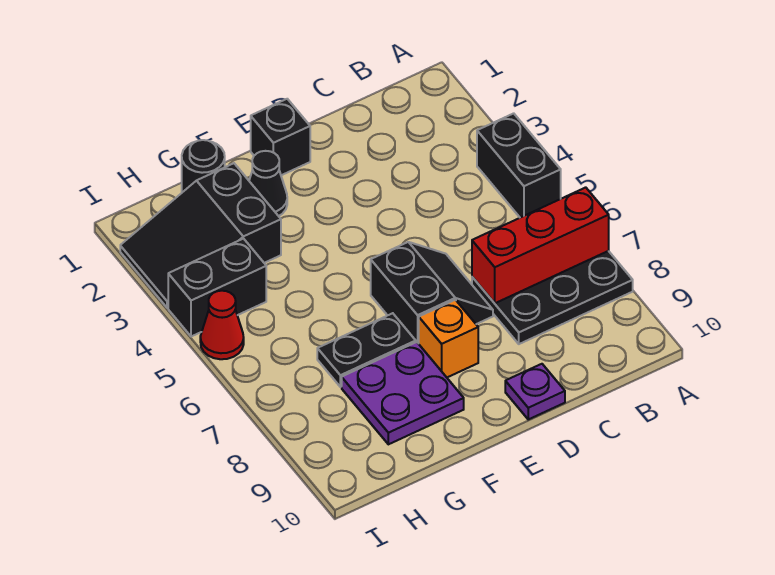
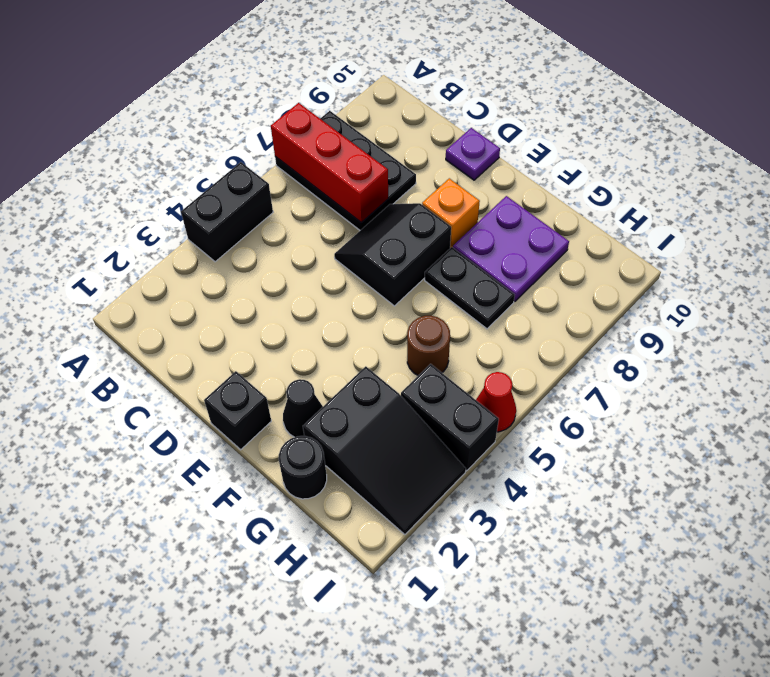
none -> brown round brick G5 level 1

